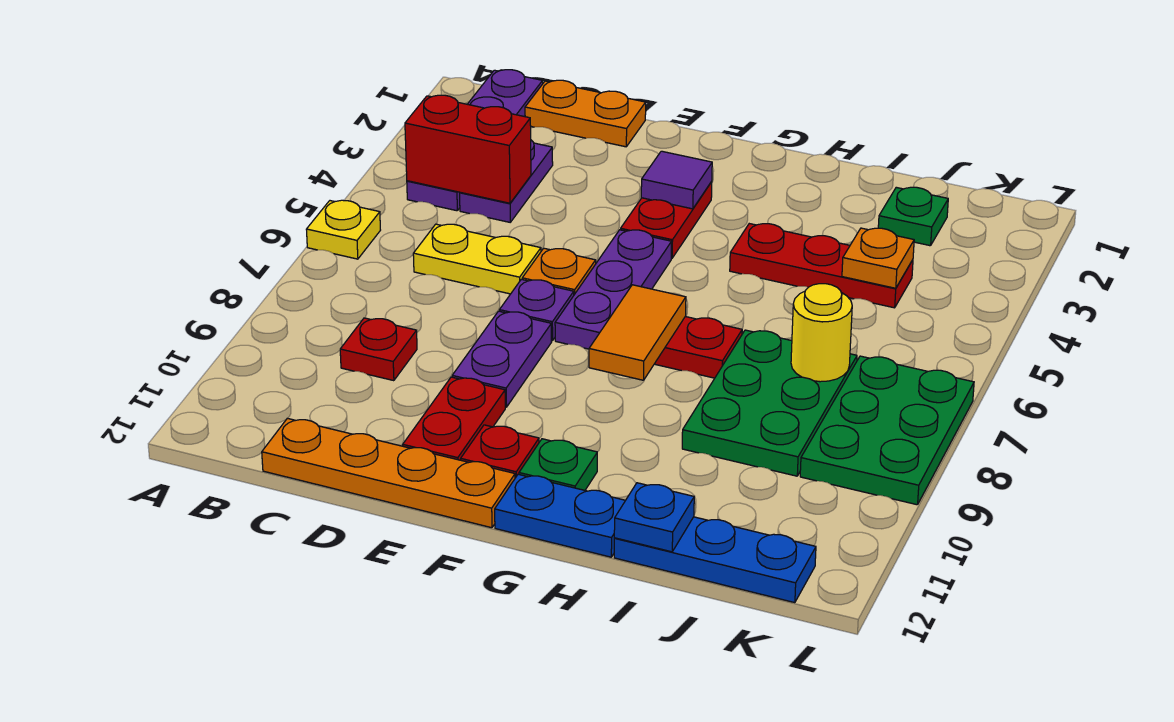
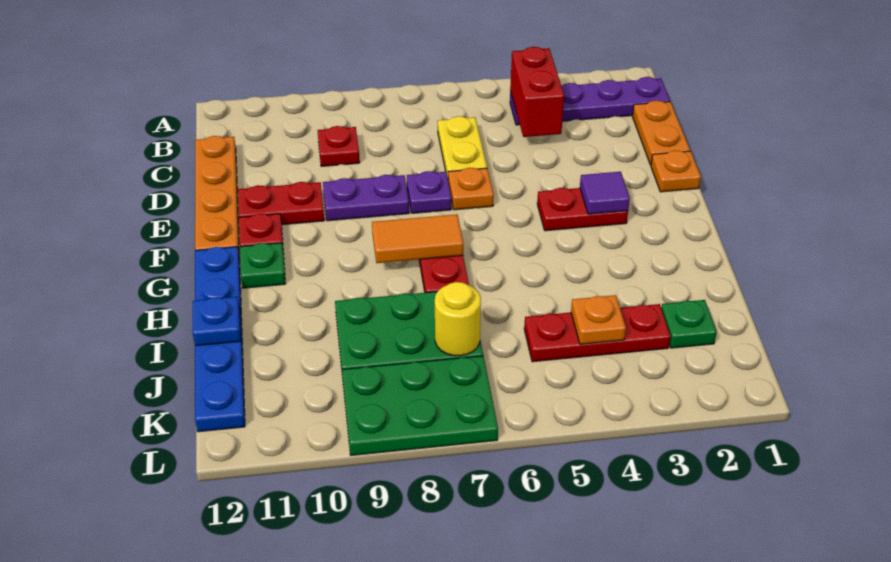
yellow plate A6 level 1 -> none
purple plate C3:C4 level 1 -> none
none -> orange plate E1 level 1
purple plate F5:F7 level 1 -> none
red plate H4:J4 level 1 -> red plate J3:J5 level 1

